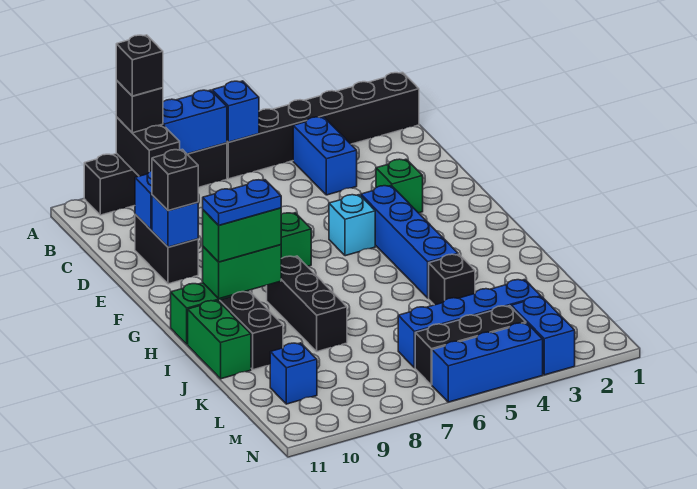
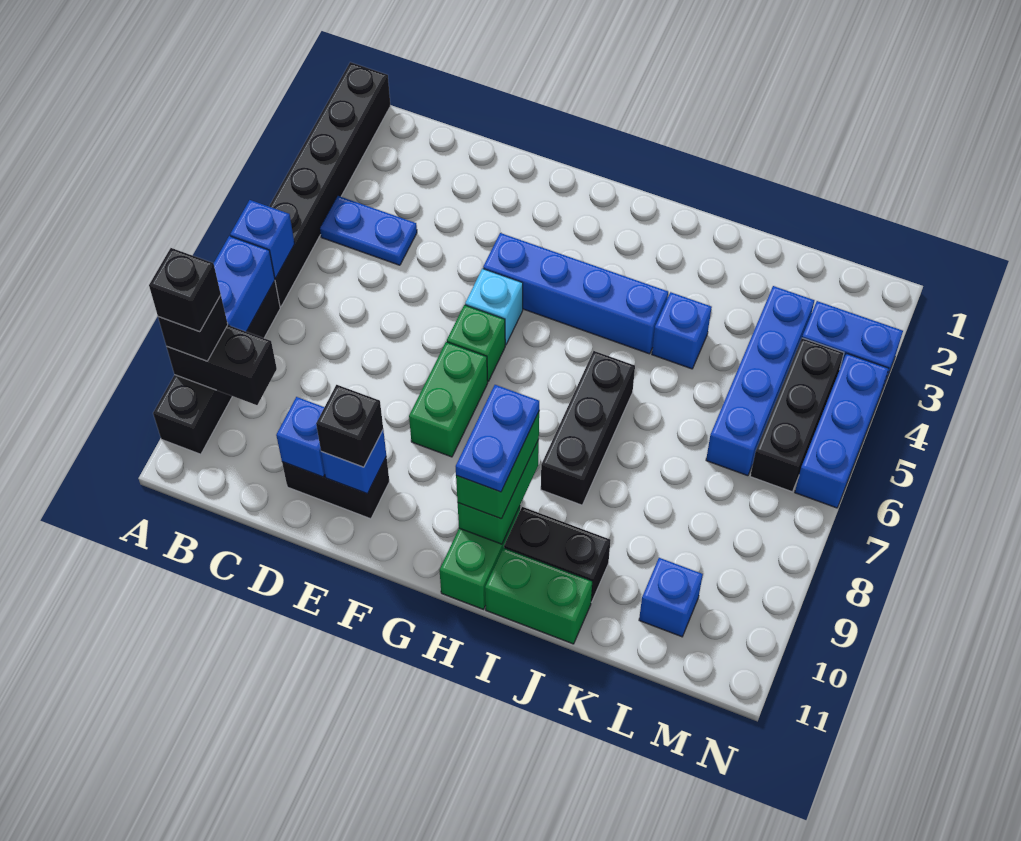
blue brick B4:C4 level 1 -> blue plate B4:C4 level 1
green brick E3 level 1 -> green brick F6 level 1
black brick H8:J8 level 1 -> black brick I6:I8 level 1
black brick J4 level 1 -> blue brick J4 level 1

